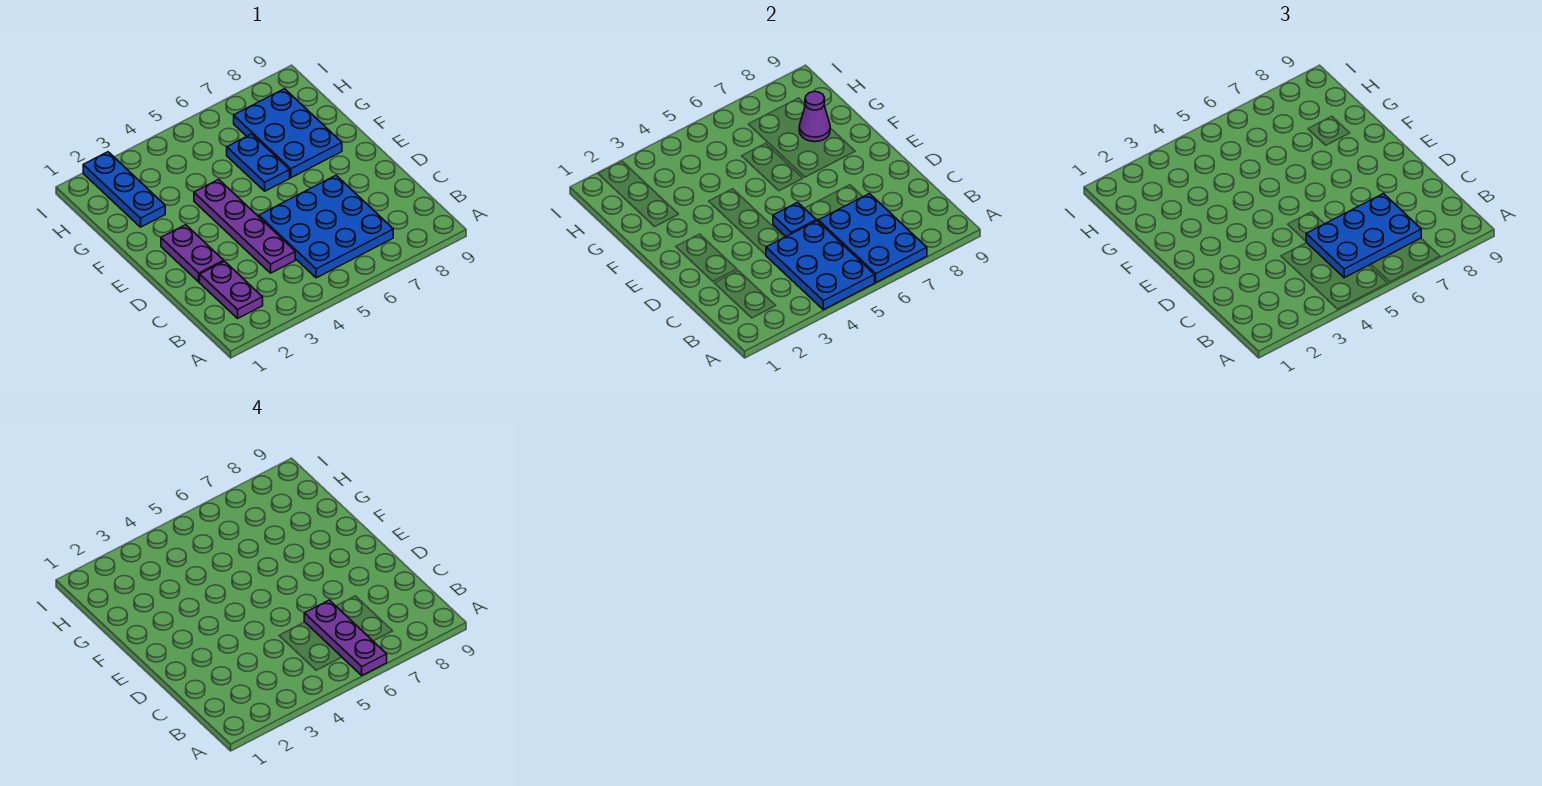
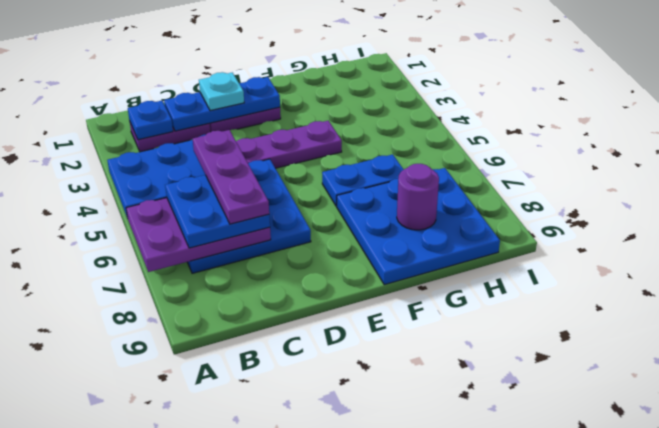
blue plate A6:C7 level 2 -> purple plate A6:C7 level 2
purple plate A6:C6 level 4 -> purple plate C5:C7 level 4
blue plate B5:C7 level 3 -> blue plate B6:C7 level 3
none -> cyan plate D2 level 3
blue plate D5 level 2 -> blue plate B2 level 2
blue plate F7:H8 level 1 -> blue plate F7:H9 level 1
blue plate G2:I2 level 1 -> blue plate C2:E2 level 2
purple cone G8 level 2 -> purple round brick G8 level 2

